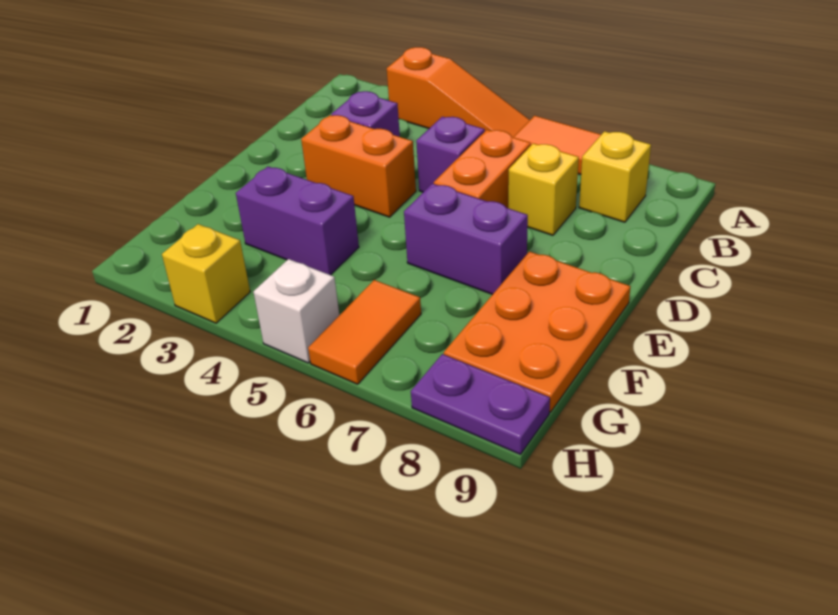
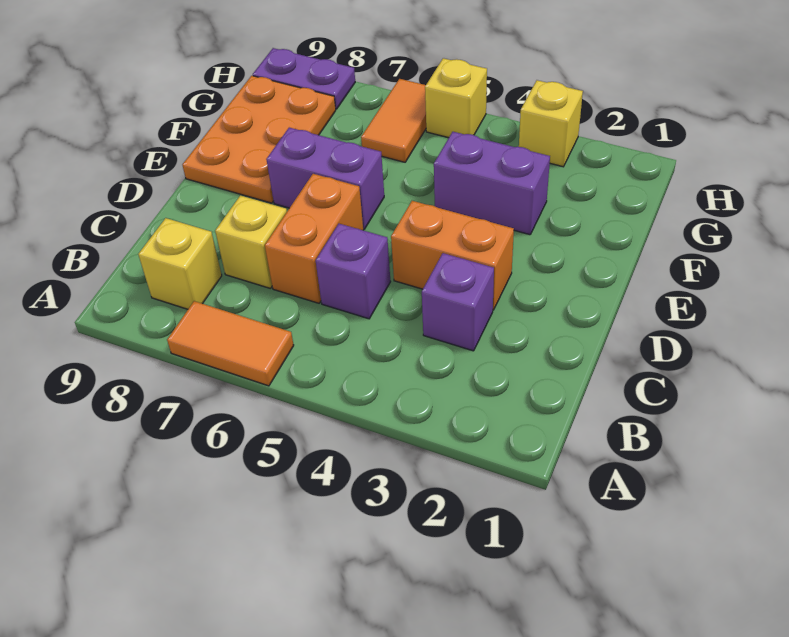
orange slope A3:A5 level 1 top 3 -> none
white brick H5 level 1 -> yellow brick H5 level 1

